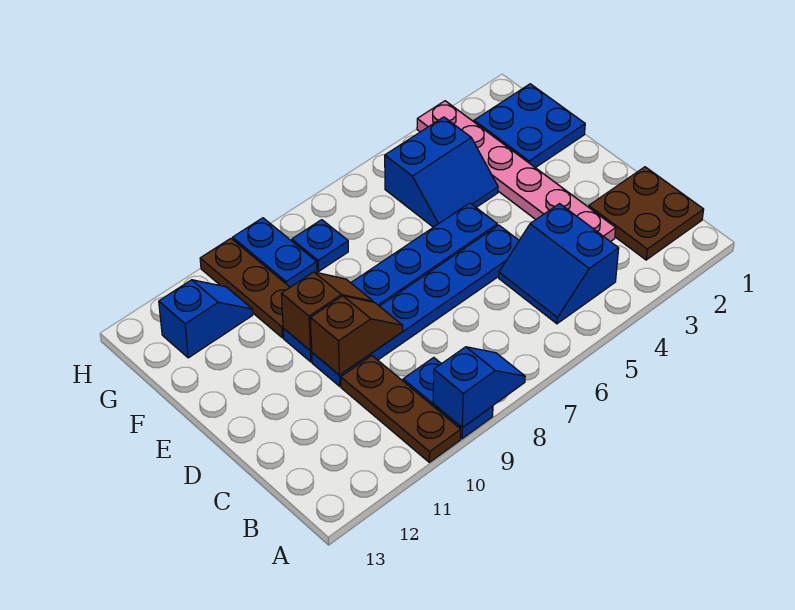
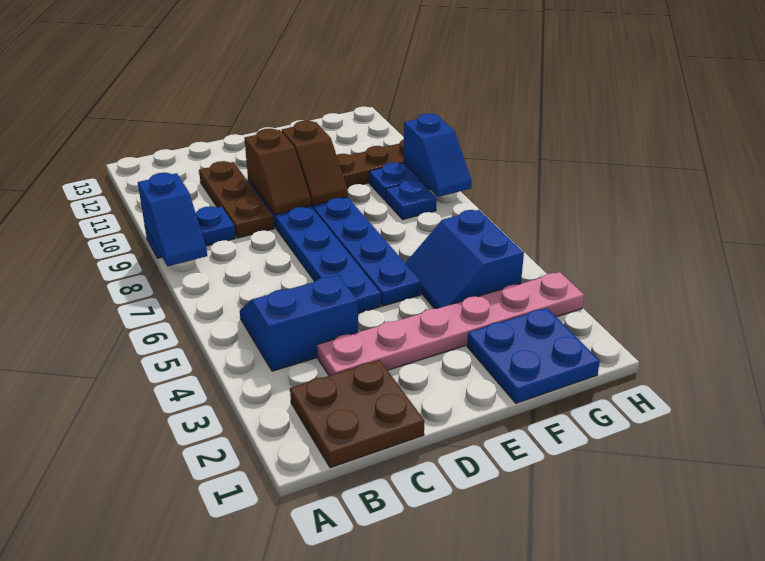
brown plate A10:C10 level 1 -> brown plate C9:C11 level 1
blue slope G11:G12 level 1 top 12 -> blue slope H8:H9 level 2 top 9

